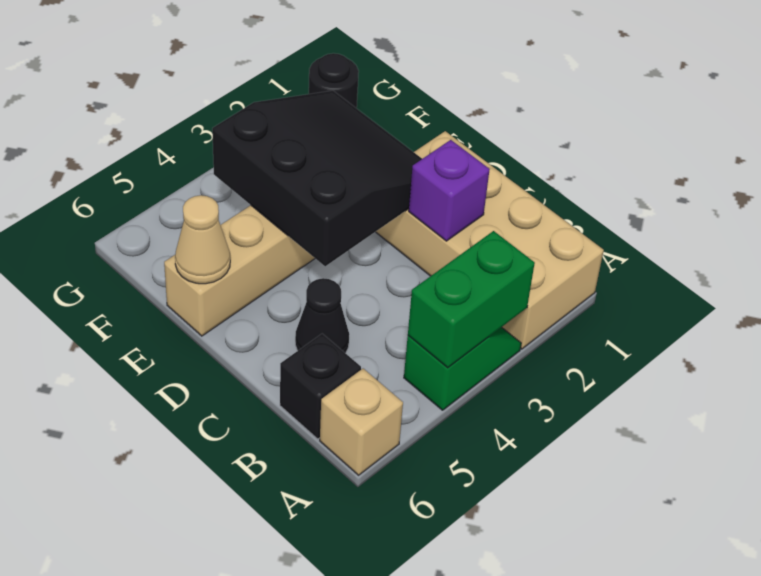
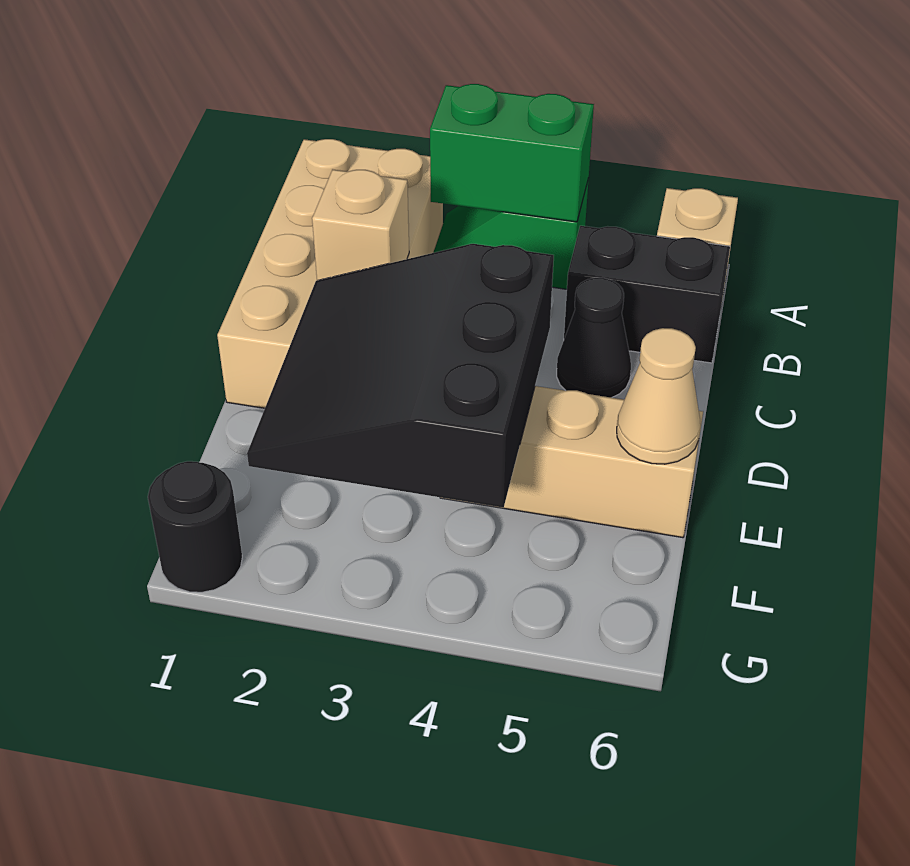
black brick B6 level 1 -> black brick B5:B6 level 1
purple brick C2 level 2 -> tan brick C2 level 2

